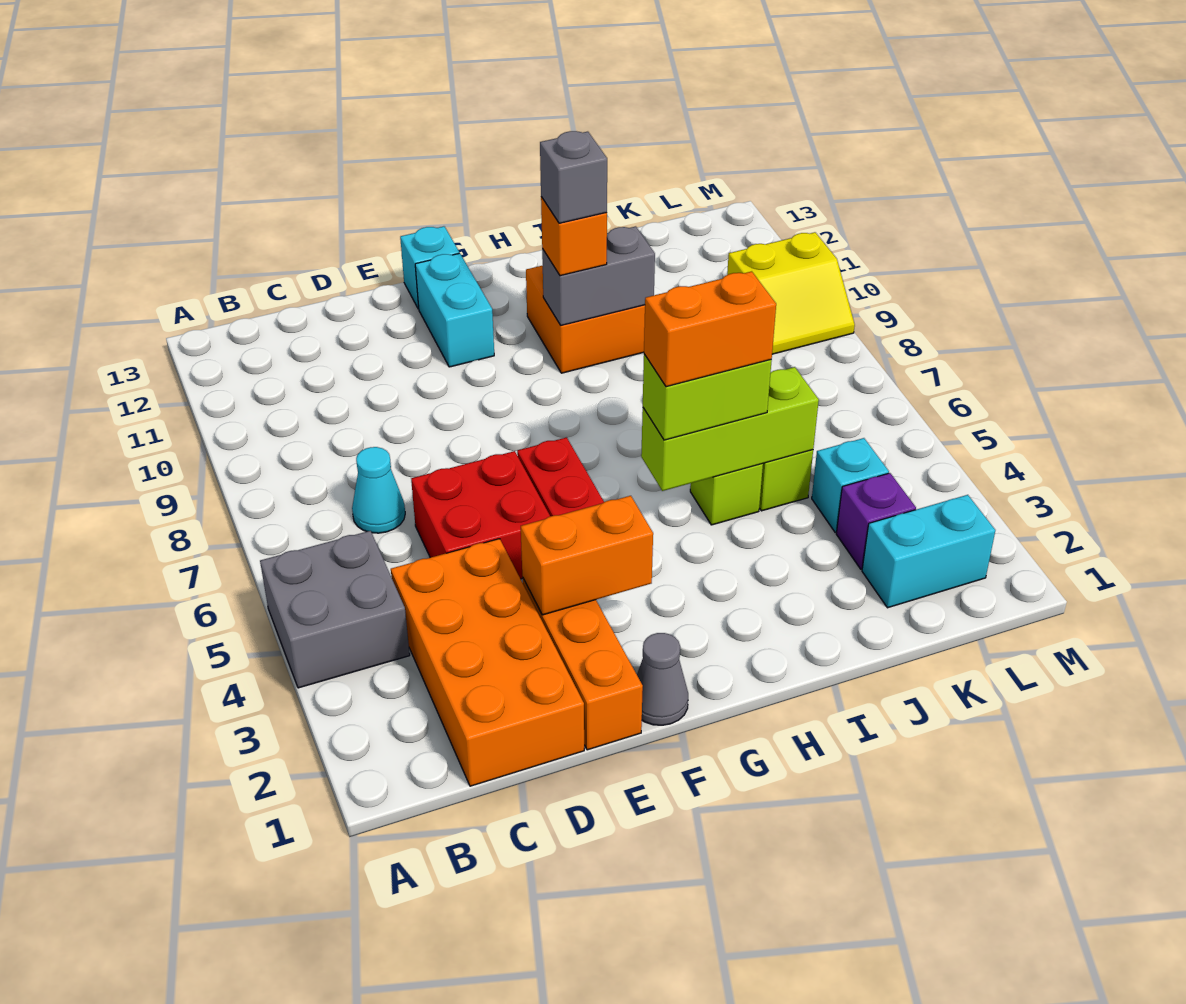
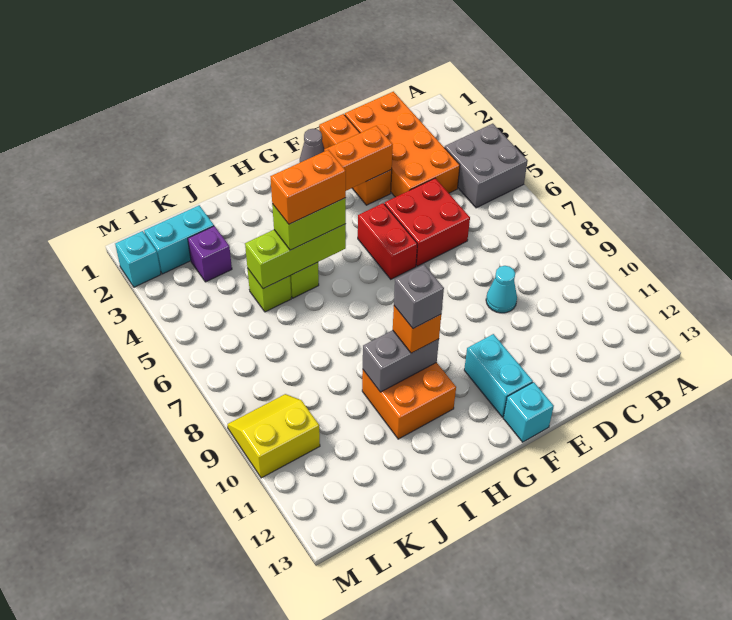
cyan cone C7 level 1 -> cyan cone D9 level 1
cyan brick K4 level 1 -> cyan brick M2 level 1

